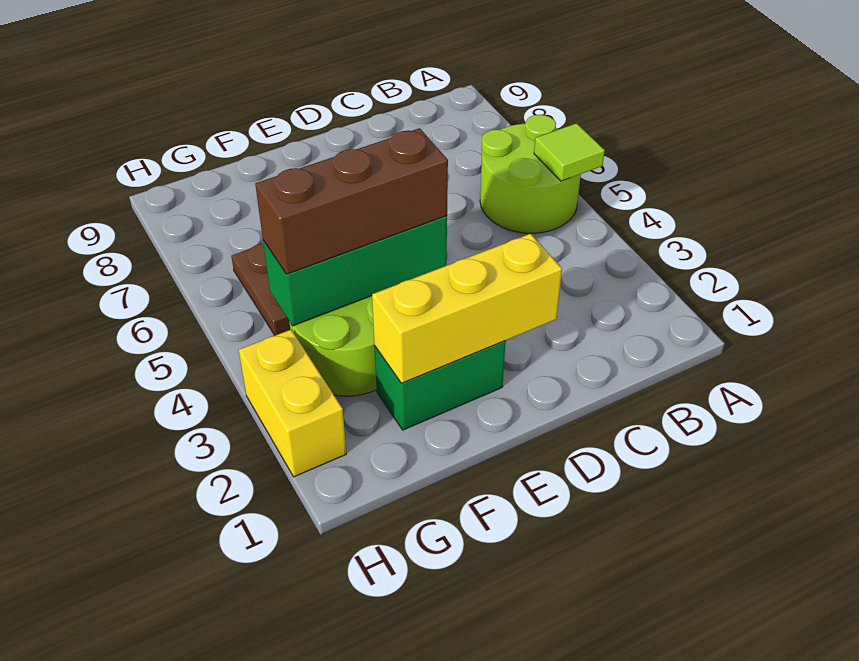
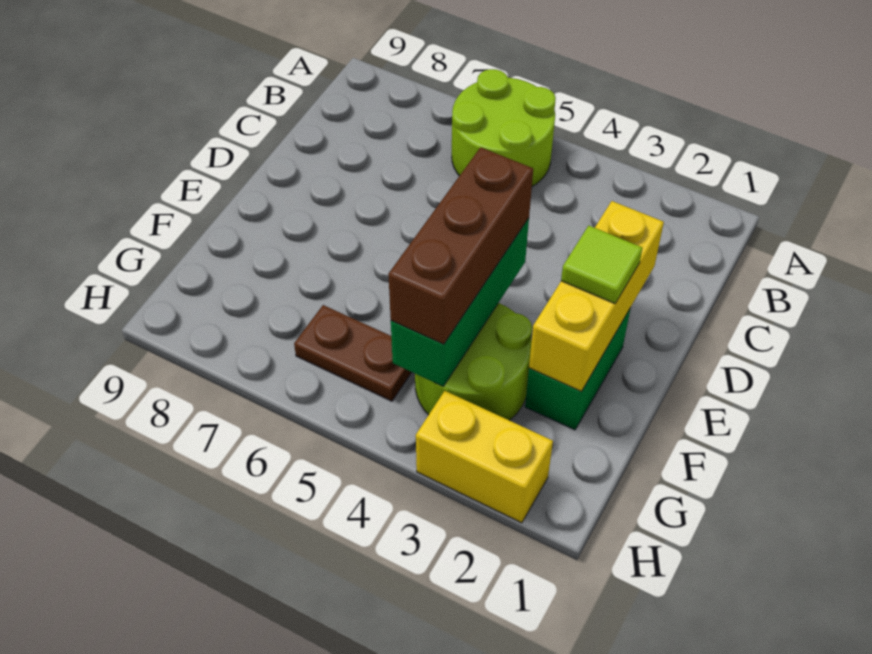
lime tile A5 level 2 -> lime tile E2 level 3

